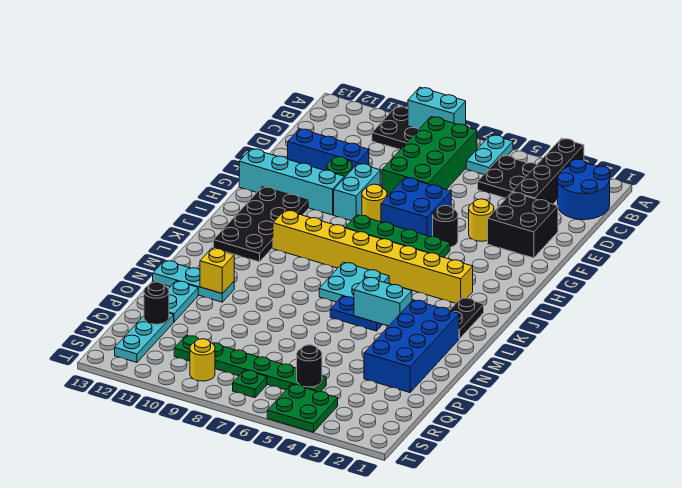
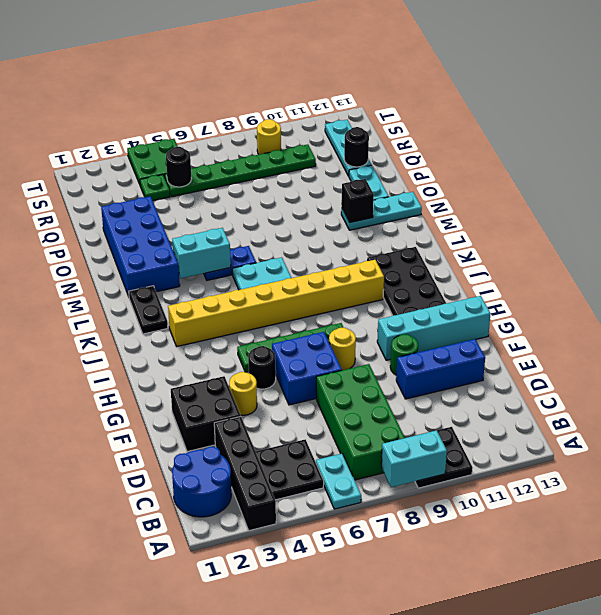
cyan brick F9:G9 level 1 -> none
yellow brick N11 level 2 -> black brick N11 level 2
green plate S7 level 1 -> green plate R4 level 1

